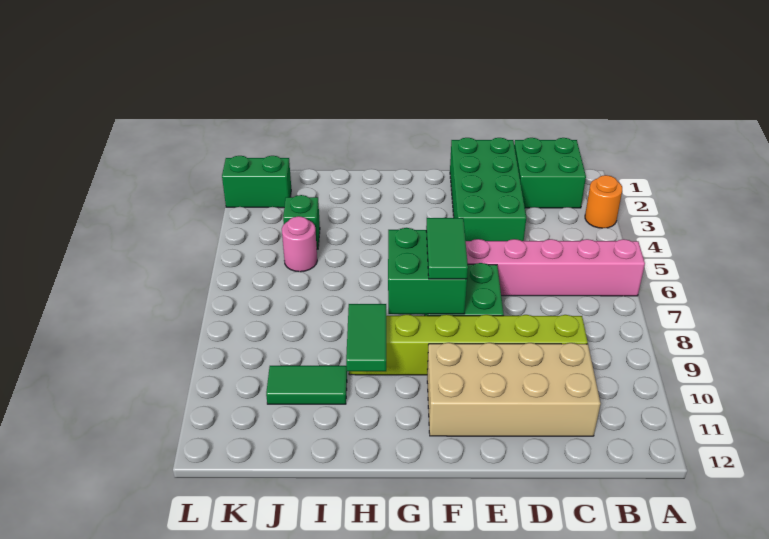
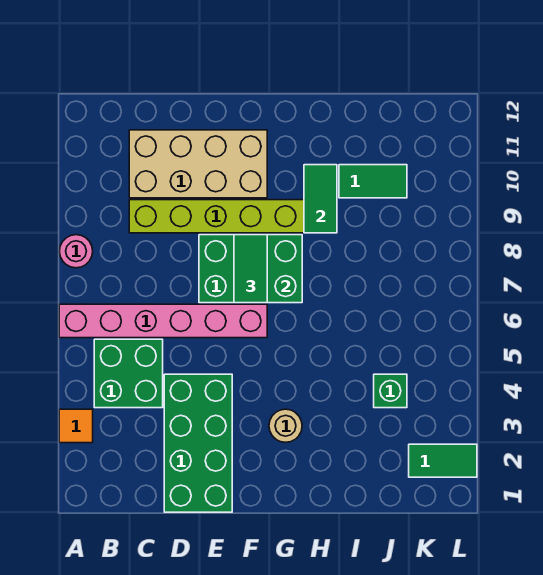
orange round brick A3 level 1 -> orange tile A3 level 1
green brick B1:C2 level 1 -> green brick B4:C5 level 1
none -> tan round brick G3 level 1
pink round brick J5 level 1 -> pink round brick A8 level 1
green brick K2:L2 level 1 -> green tile K2:L2 level 1

